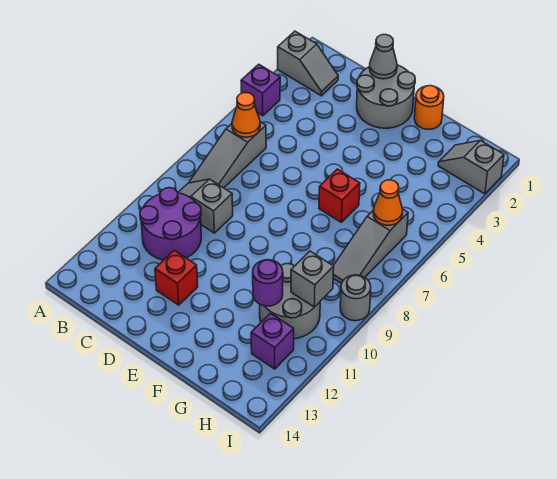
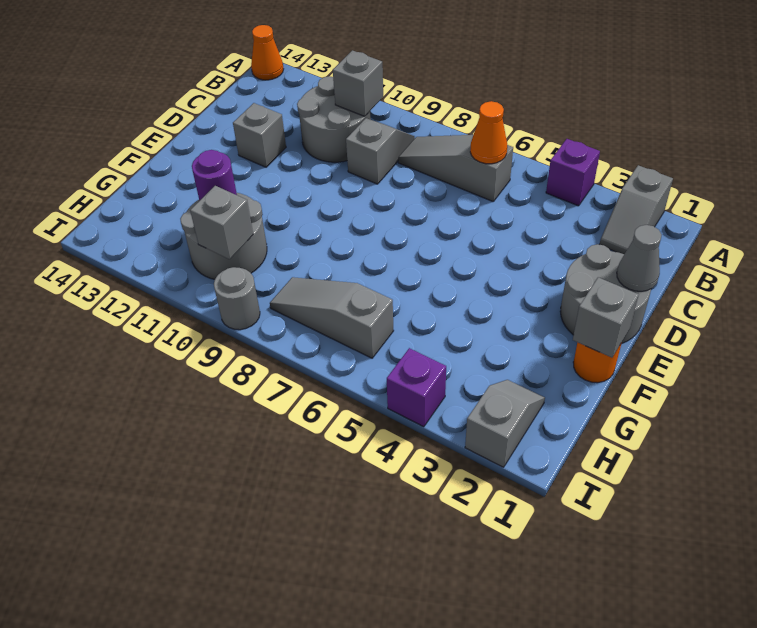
purple round brick B10:C11 level 1 -> grey round brick B10:C11 level 1
none -> grey brick B10 level 2
red brick D12 level 1 -> grey brick D12 level 1
none -> grey brick F1 level 2
red brick F6 level 1 -> none
orange cone H6 level 2 -> orange cone A14 level 1
purple brick H12 level 1 -> purple brick I4 level 1

